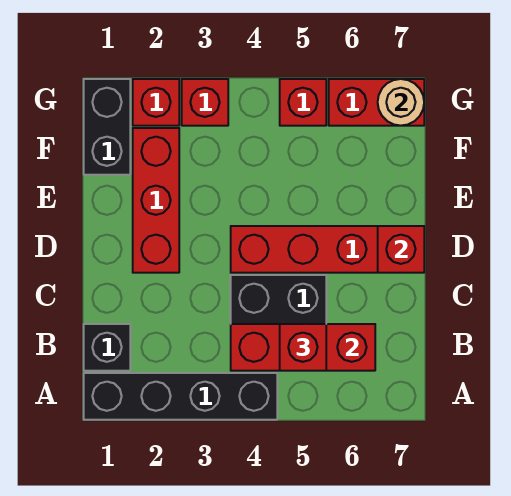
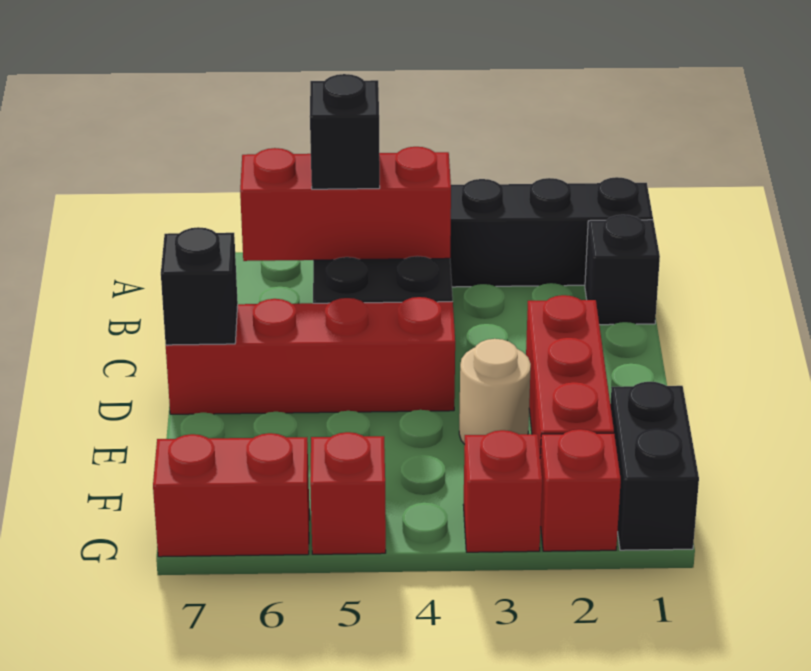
red brick B5 level 3 -> black brick B5 level 3
red brick D7 level 2 -> black brick D7 level 2
tan round brick G7 level 2 -> tan round brick E3 level 1

